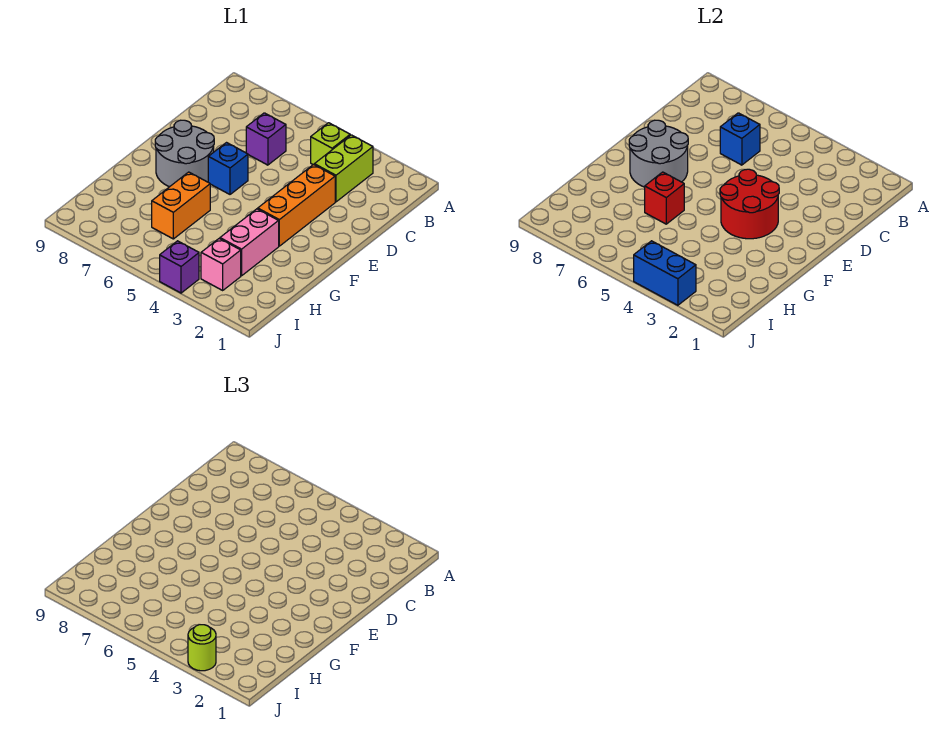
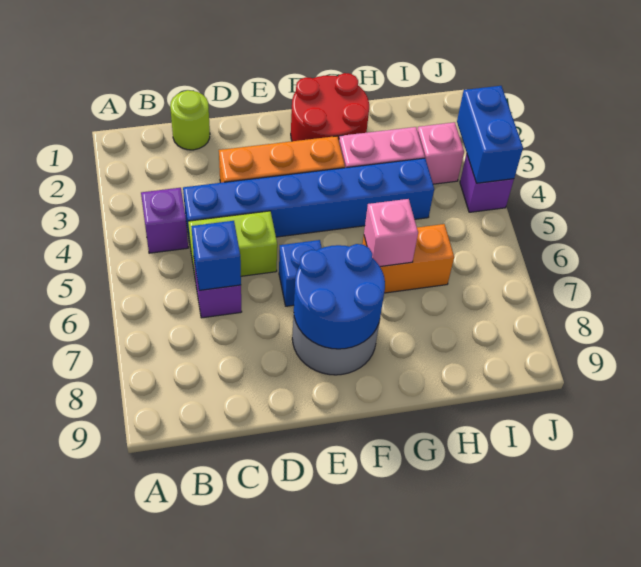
lime brick B3:C3 level 1 -> lime brick C5:D5 level 1
lime brick B4 level 1 -> purple brick B4 level 1
none -> blue brick C4:H4 level 1
red round brick E3:F4 level 2 -> red round brick F1:G2 level 1
grey round brick E7:F8 level 2 -> blue round brick E7:F8 level 2
red brick G6 level 2 -> pink brick G6 level 2
lime round brick J3 level 3 -> lime round brick C1 level 1

